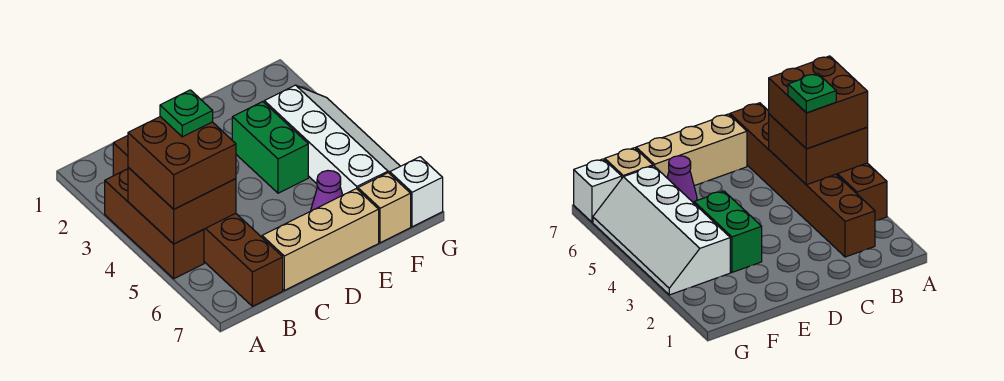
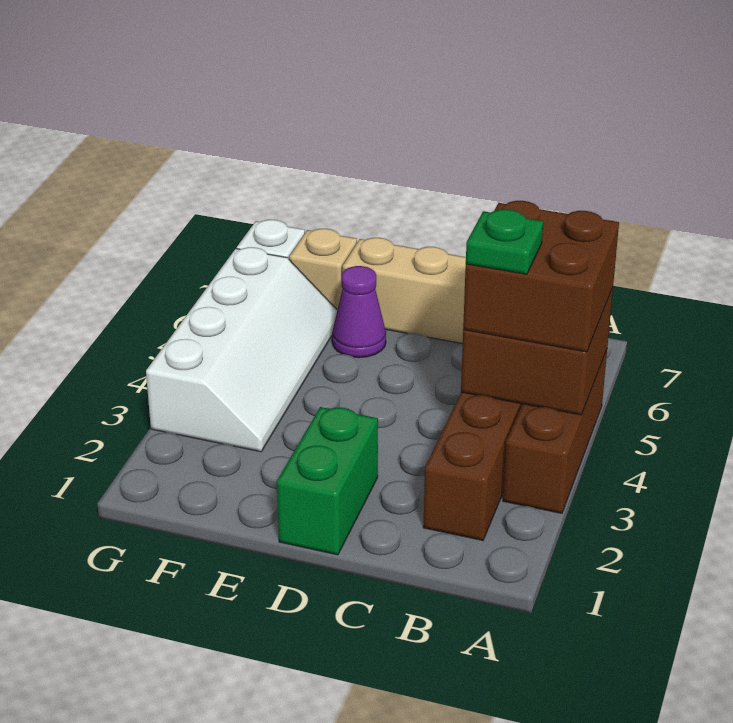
green brick E3:E4 level 1 -> green brick D1:D2 level 1
white slope F3:G6 level 1 top F -> white slope F3:G6 level 1 top G

